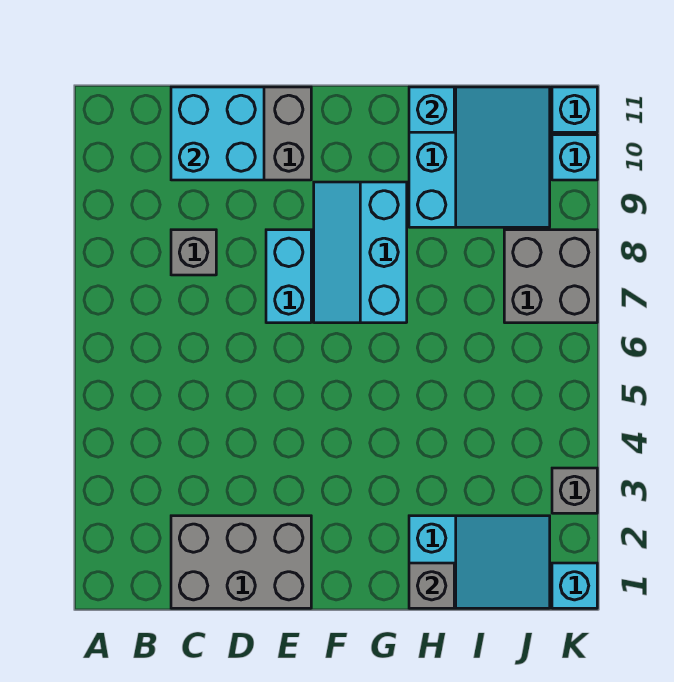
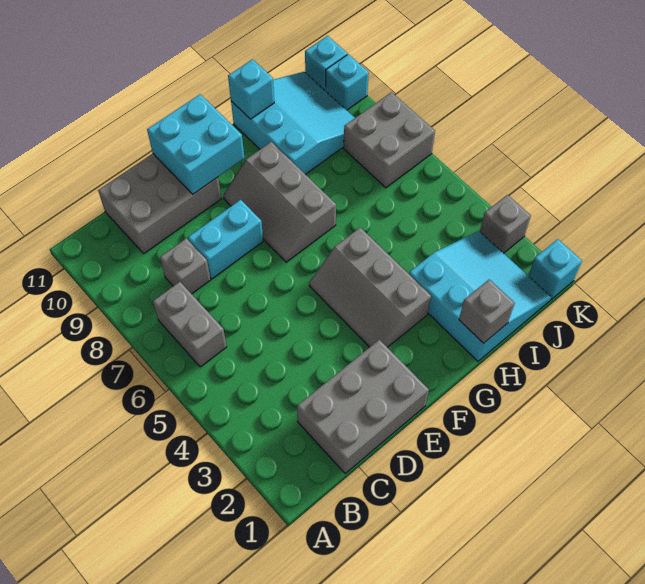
none -> grey brick B6:B7 level 1
cyan brick C10:D11 level 2 -> cyan brick E10:F11 level 2
cyan brick E7:E8 level 1 -> cyan brick D8:E8 level 1
none -> grey slope F3:G5 level 1 top G
cyan slope F7:G9 level 1 top G -> grey slope F7:G9 level 1 top G
cyan slope H1:J2 level 1 top H -> cyan slope H1:J3 level 1 top H

